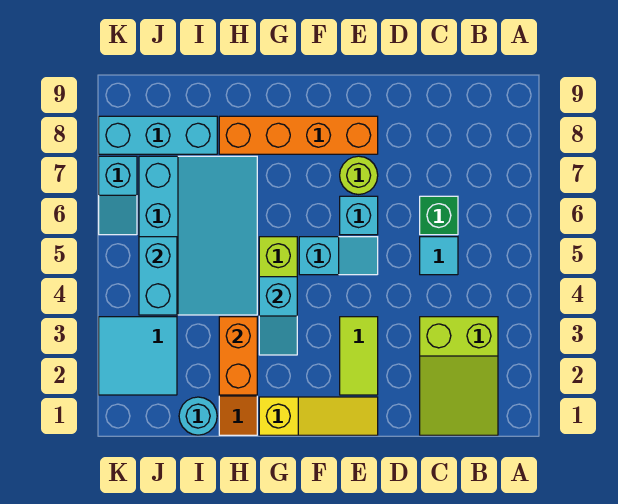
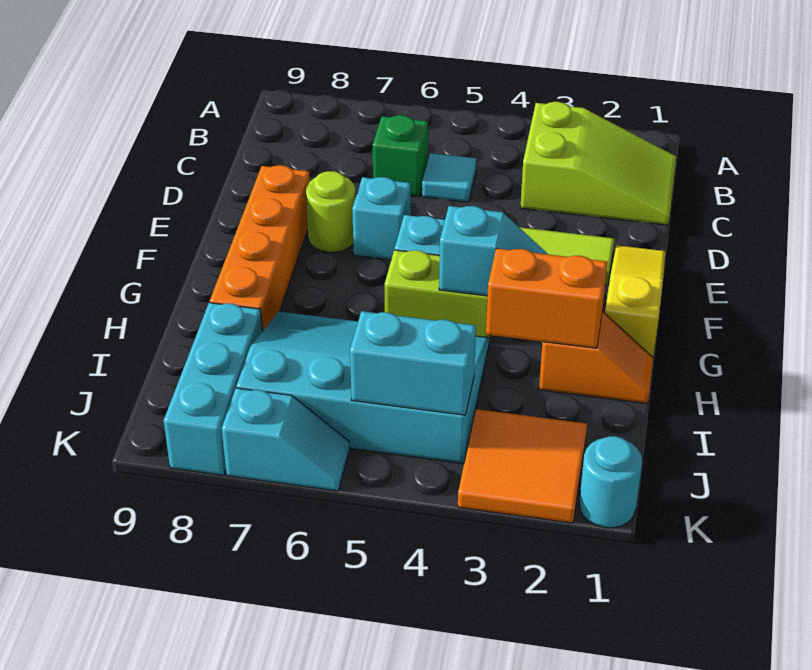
cyan round brick I1 level 1 -> cyan round brick K1 level 1
cyan tile J2:K3 level 1 -> orange tile J2:K3 level 1

